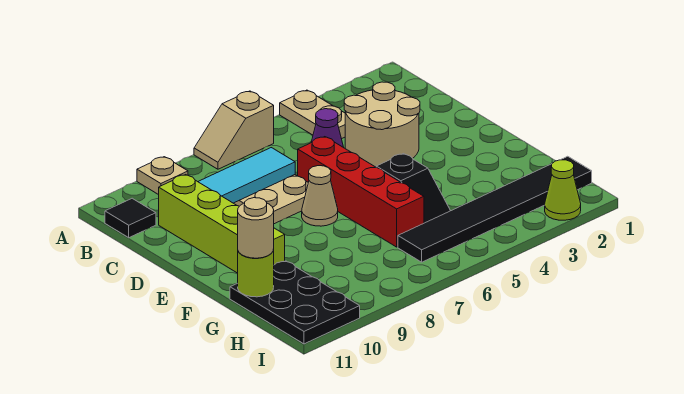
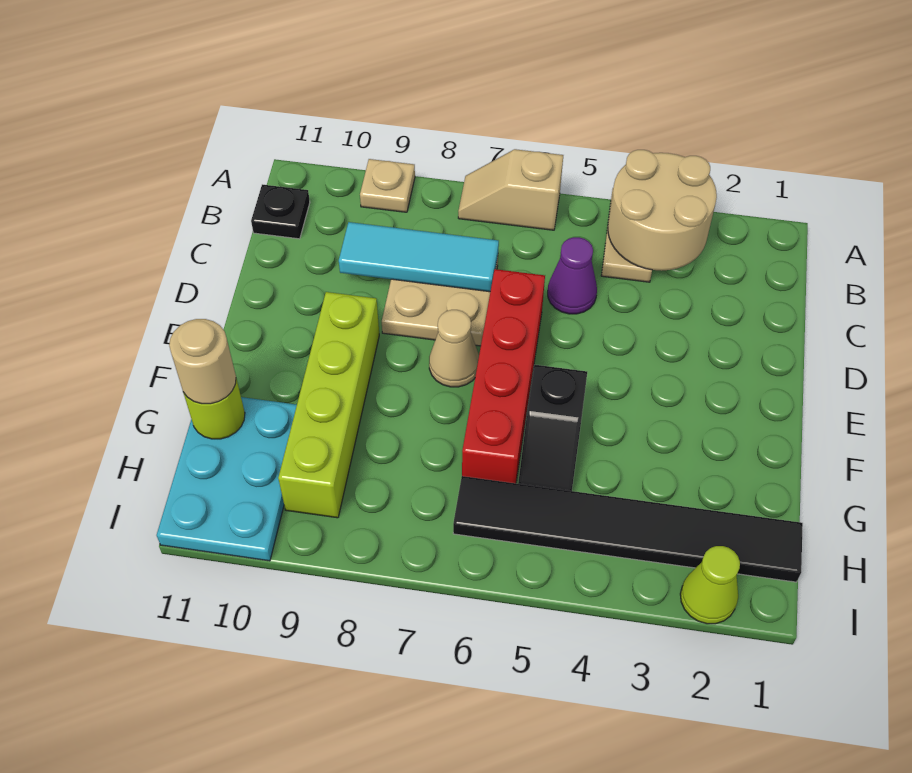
black tile B11 level 1 -> black plate B11 level 1
tan round brick C3:D4 level 1 -> tan round brick A3:B4 level 2
lime brick C10:F10 level 1 -> lime brick E9:H9 level 1
black plate G10:I11 level 1 -> cyan plate G10:I11 level 1

